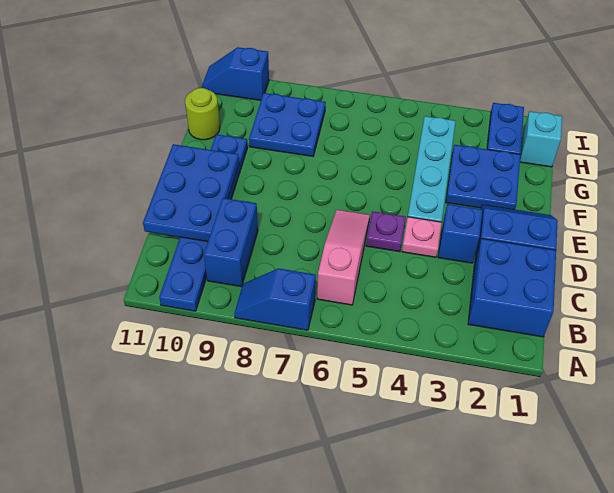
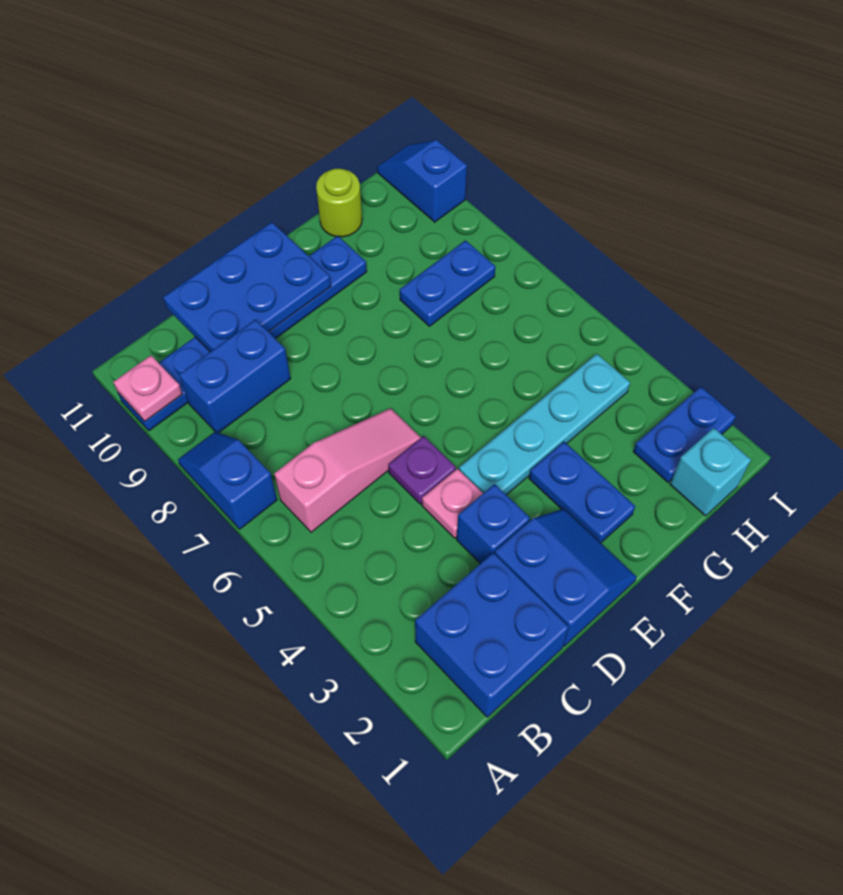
none -> pink plate A10 level 2
blue plate F2:G3 level 1 -> blue plate F2:F3 level 1
blue plate G8:H9 level 1 -> blue plate G8:H8 level 1

